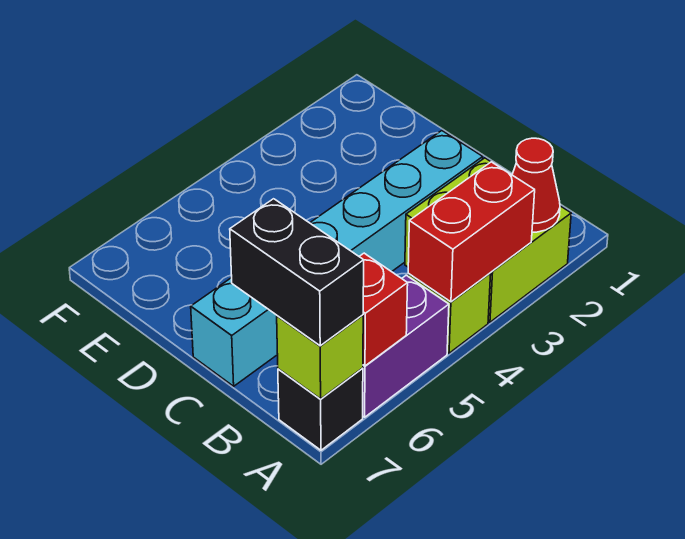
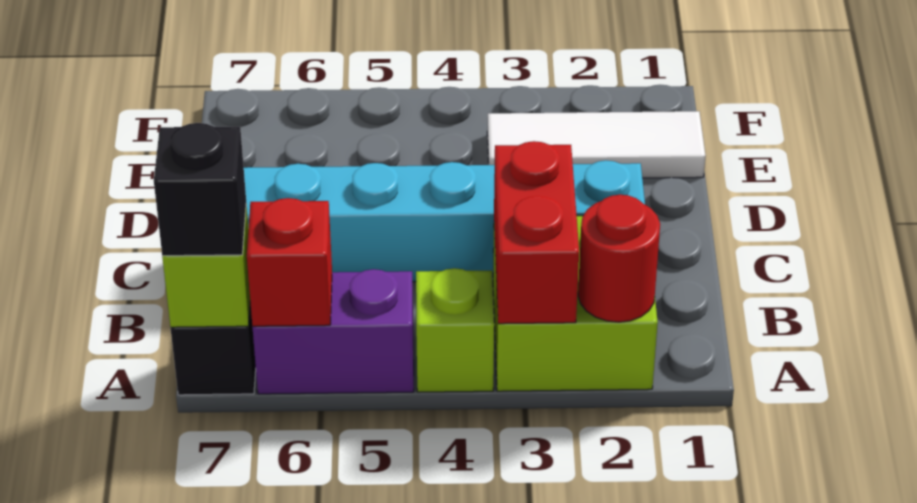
red cone A2 level 2 -> red round brick A2 level 2
red brick A3:A4 level 2 -> red brick A3:B3 level 2
black brick A7:B7 level 3 -> black brick A7 level 3
none -> white tile E1:E3 level 1

